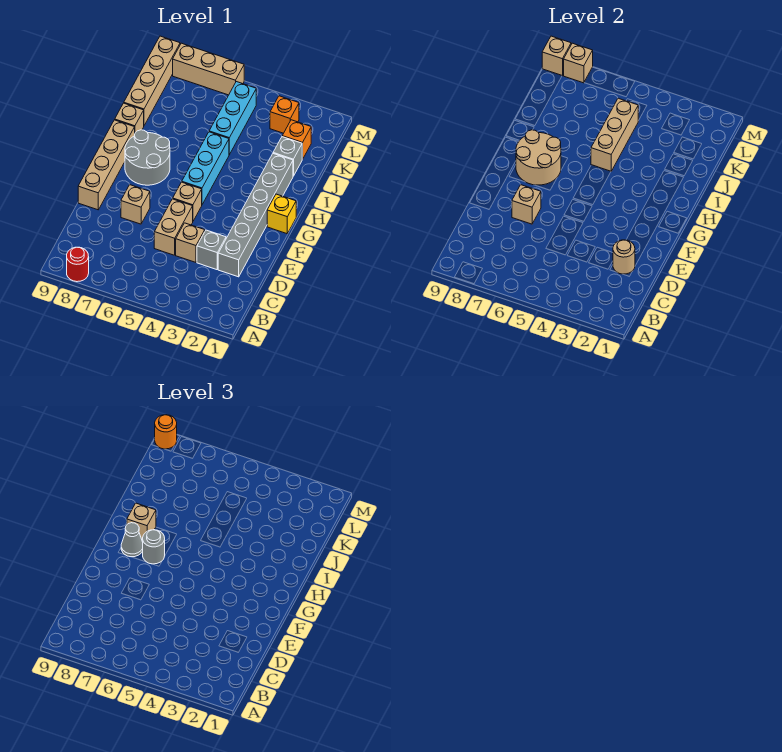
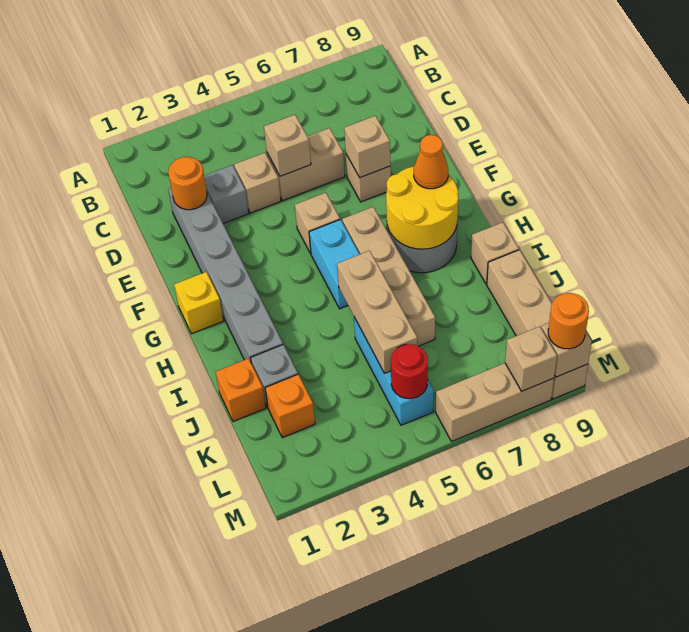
red round brick A8 level 1 -> red round brick L5 level 2
tan round brick D2 level 2 -> orange round brick D2 level 2
tan brick D5:E5 level 1 -> tan brick D5:D6 level 1
tan brick E9:H9 level 1 -> tan brick G6:J6 level 1
cyan brick G5:I5 level 1 -> cyan brick G5:H5 level 1
tan round brick G7:H8 level 2 -> yellow round brick G7:H8 level 2
grey round brick G7 level 3 -> none
grey cone G8 level 3 -> orange cone G8 level 3
tan brick H8 level 3 -> tan brick D5 level 2
orange brick L3 level 1 -> orange brick J1 level 1

